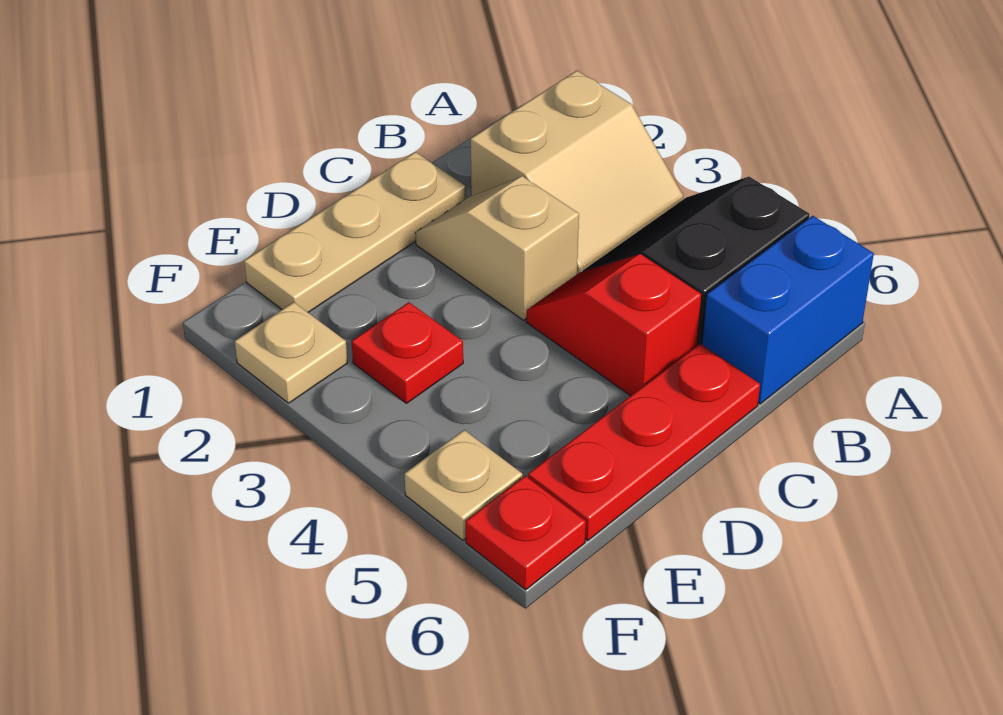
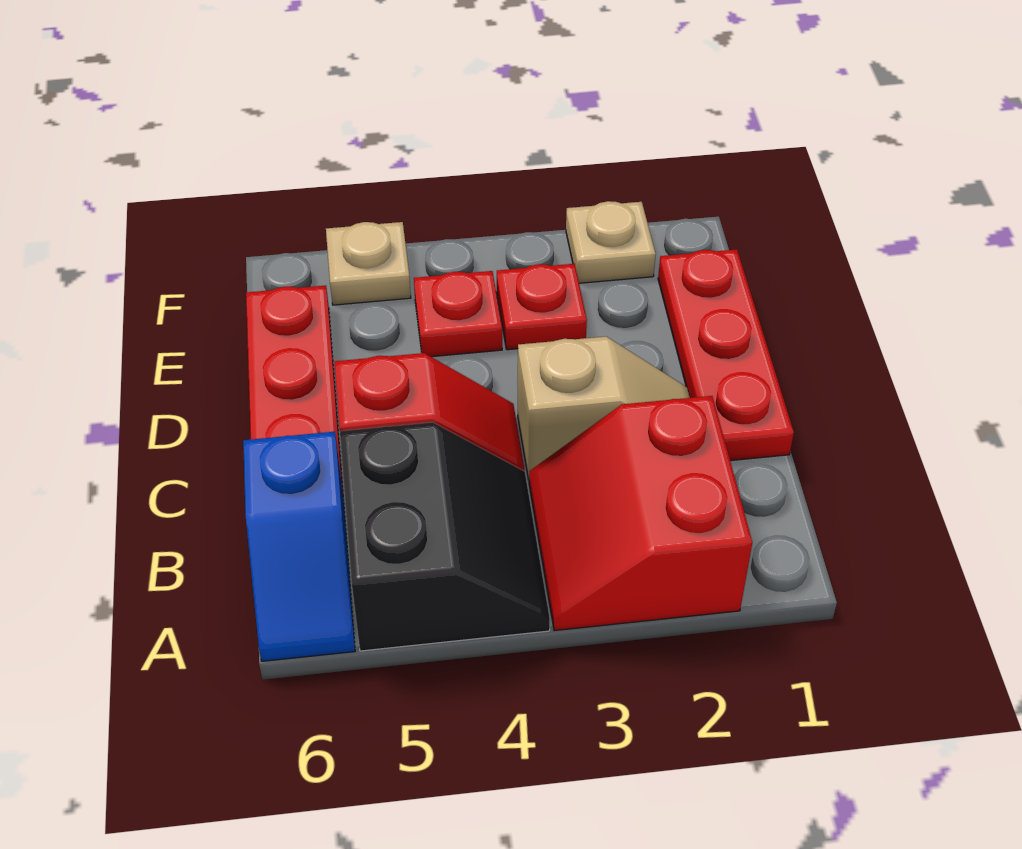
tan slope A2:B3 level 1 top 2 -> red slope A2:B3 level 1 top 2
blue brick A6:B6 level 1 -> blue slope A6:B6 level 1 top B
tan plate C1:E1 level 1 -> red plate C1:E1 level 1
red plate F6 level 1 -> red plate E4 level 1

